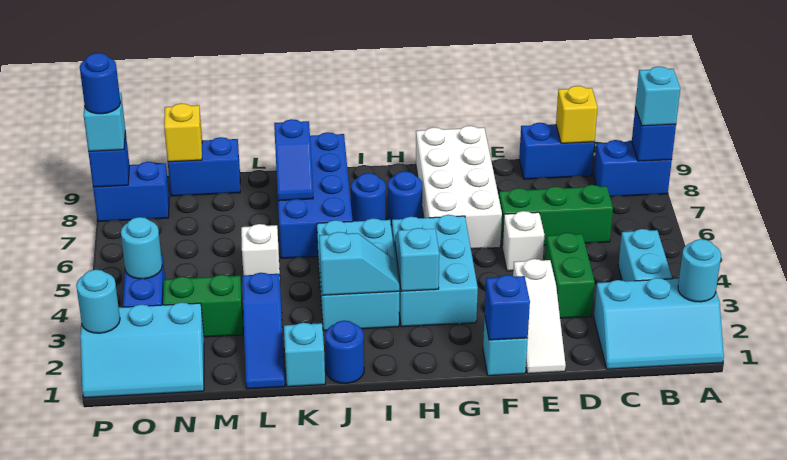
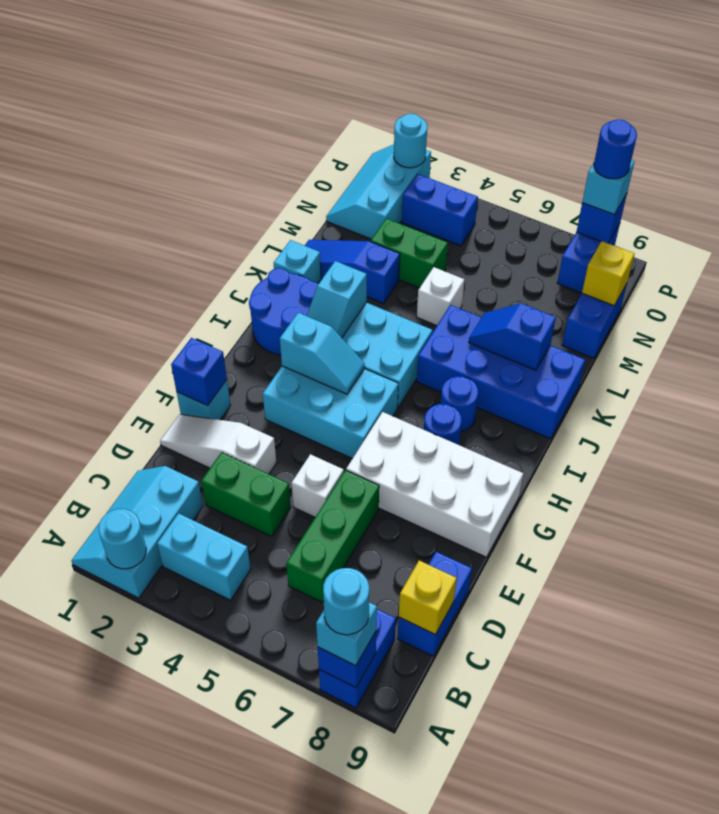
blue round brick J1 level 1 -> blue round brick I1:J2 level 1
green brick M3:N3 level 1 -> green brick M3:M4 level 1
cyan round brick O4 level 2 -> cyan round brick A8 level 4

